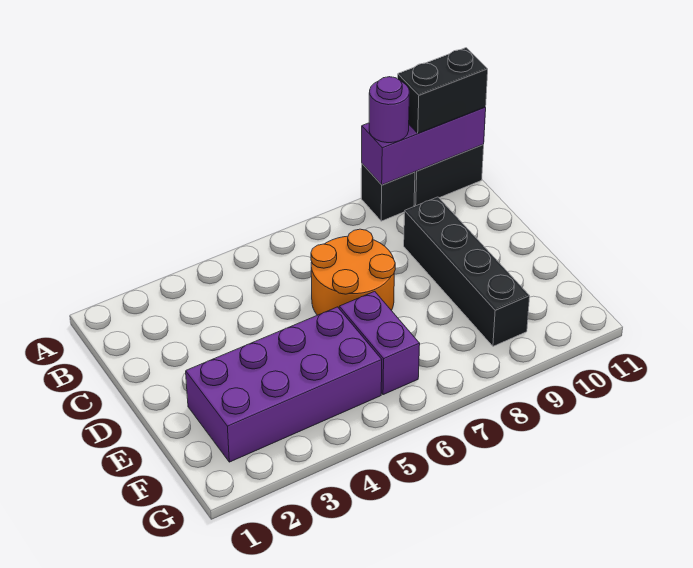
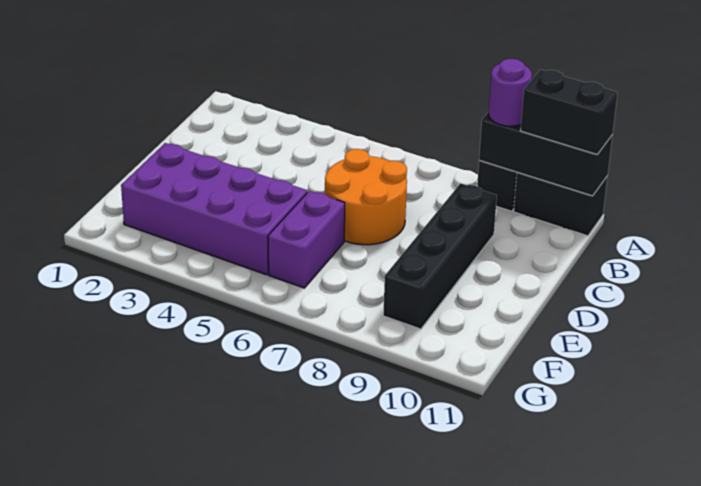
purple brick A9:A11 level 2 -> black brick A9:A11 level 2

